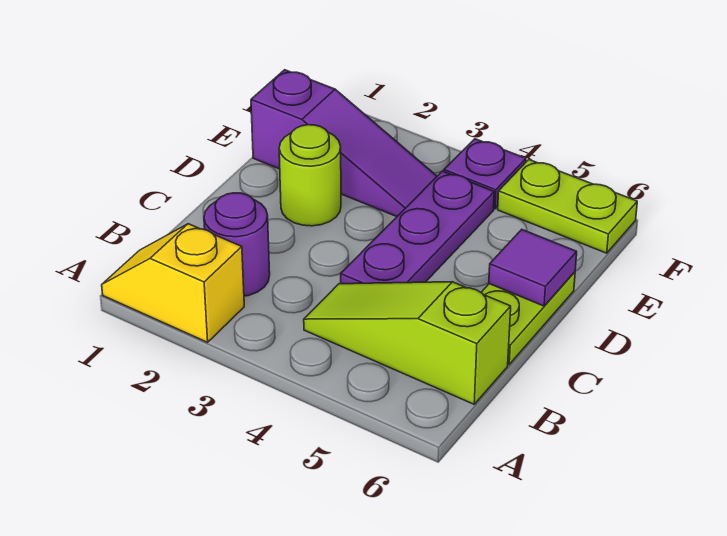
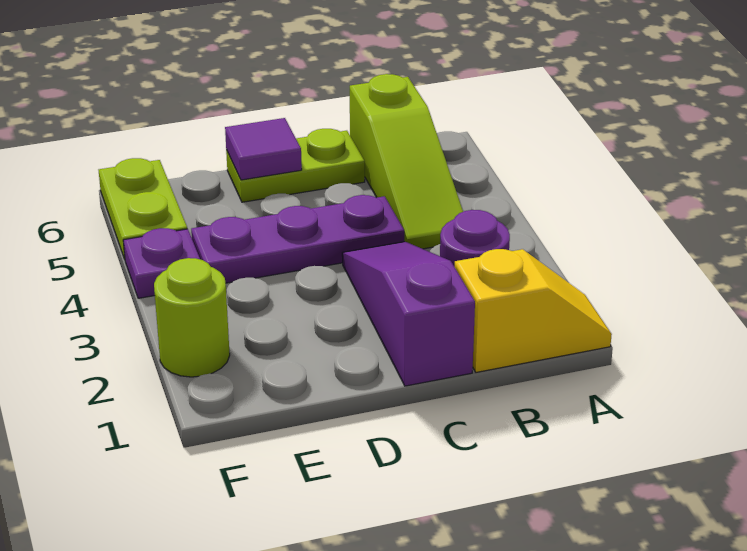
yellow slope A1:A2 level 1 top 2 -> yellow slope A1:B1 level 1 top B
lime round brick D2 level 1 -> lime round brick F2 level 1
purple slope E1:E3 level 1 top 1 -> purple slope C1:C3 level 1 top 1

